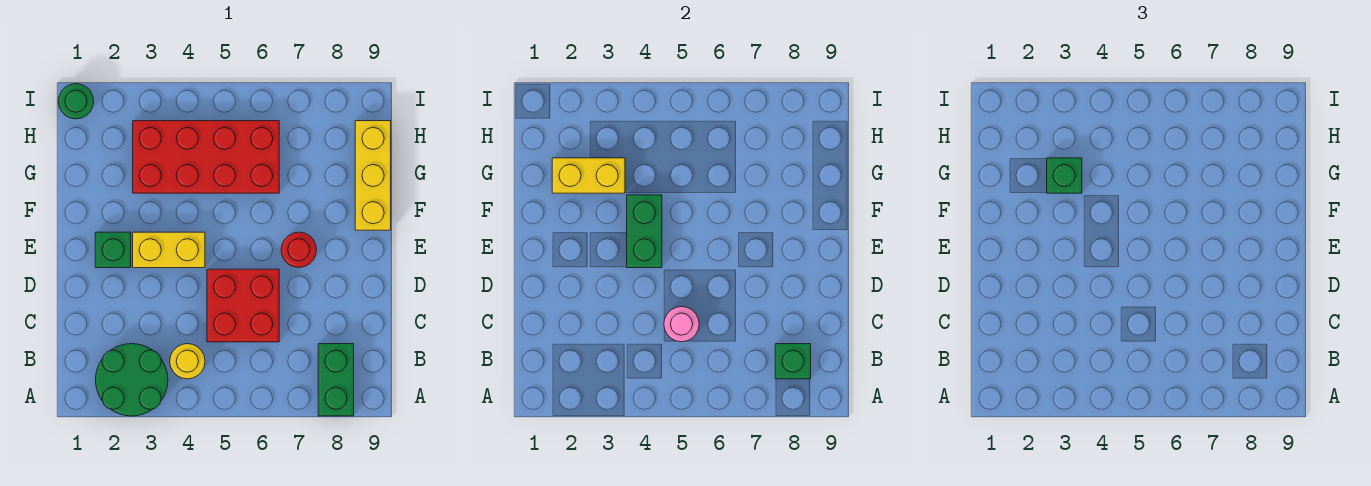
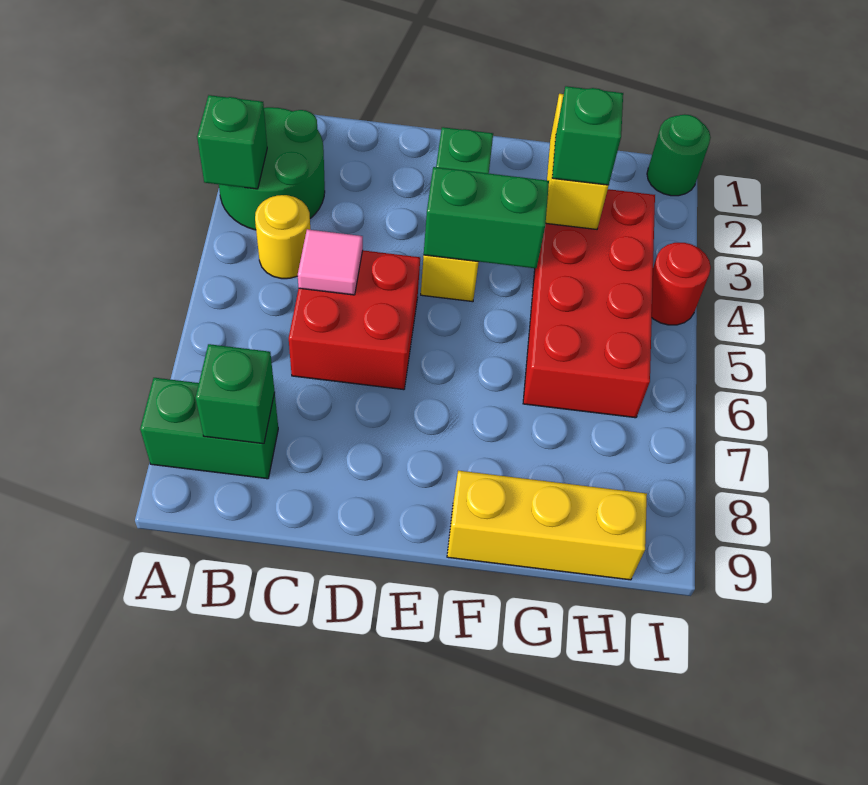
none -> green brick A3 level 2
pink round brick C5 level 2 -> pink tile C5 level 2
red round brick E7 level 1 -> red round brick I4 level 1

